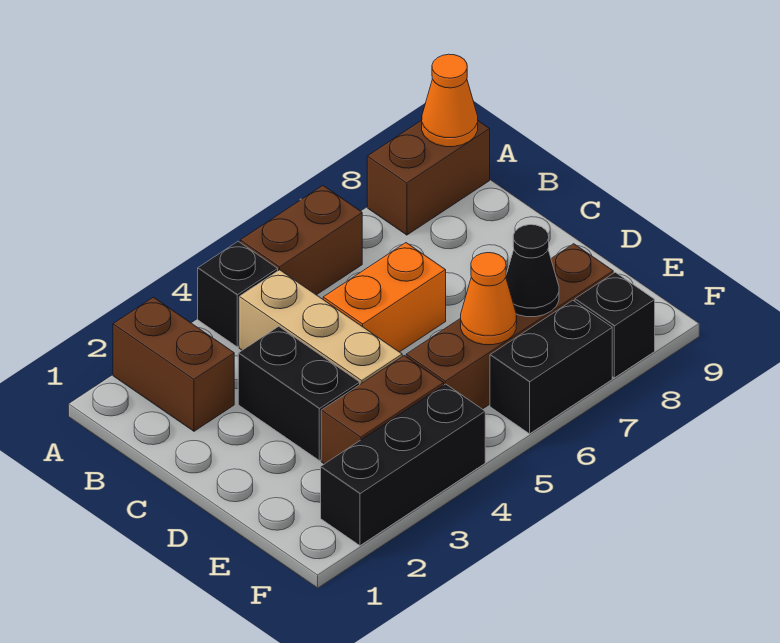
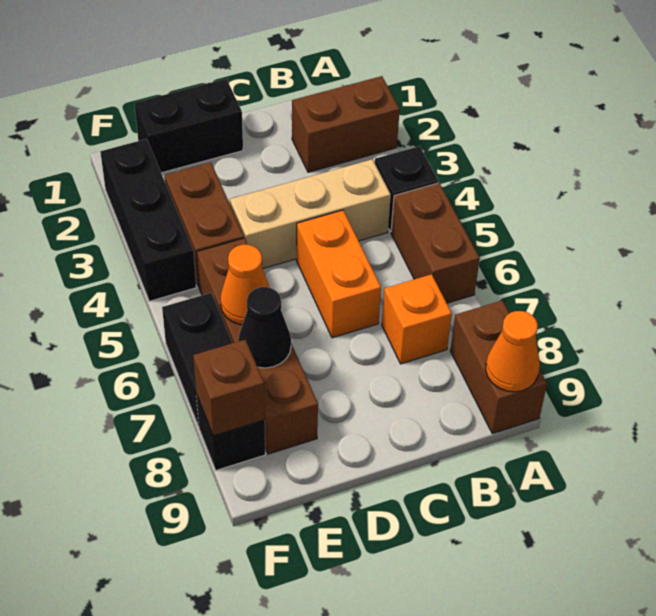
none -> orange brick B7 level 1
black brick C3:D3 level 1 -> black brick D1:E1 level 1
none -> brown brick F8 level 2

